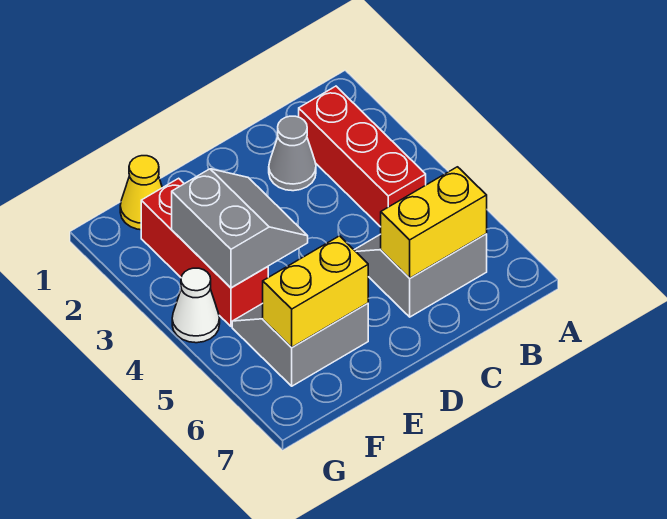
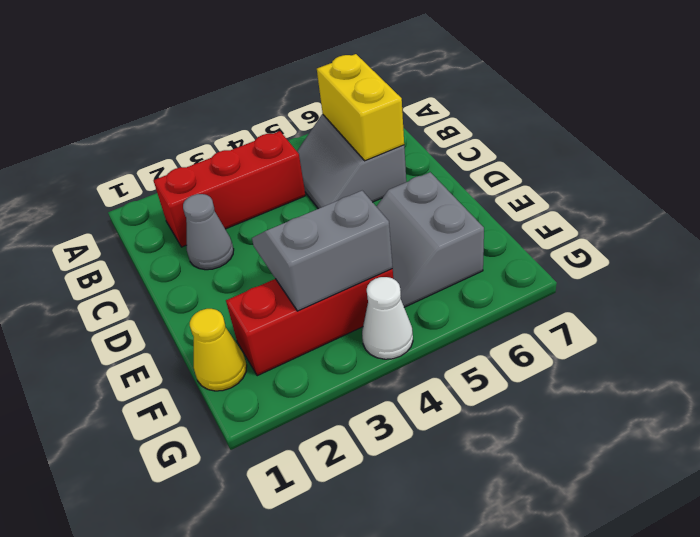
yellow brick E6:F6 level 2 -> none

